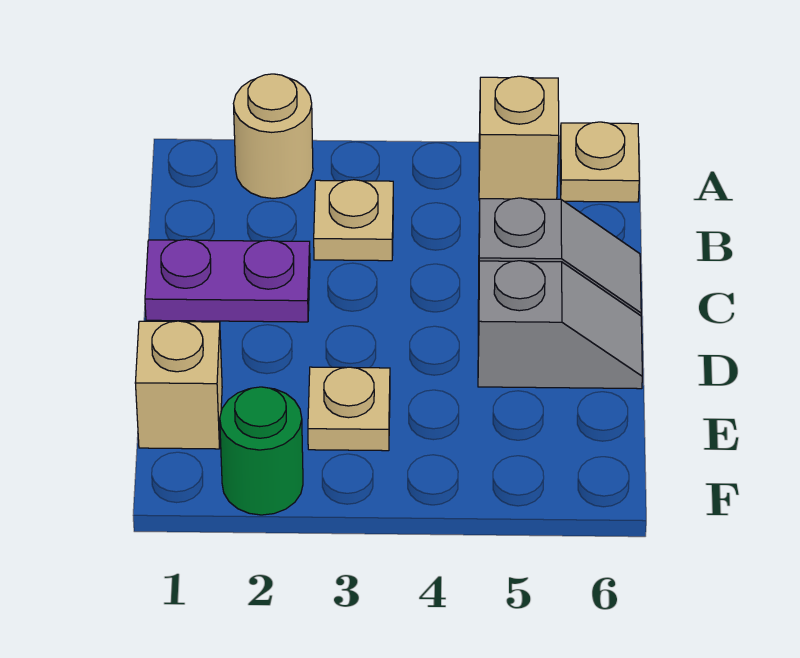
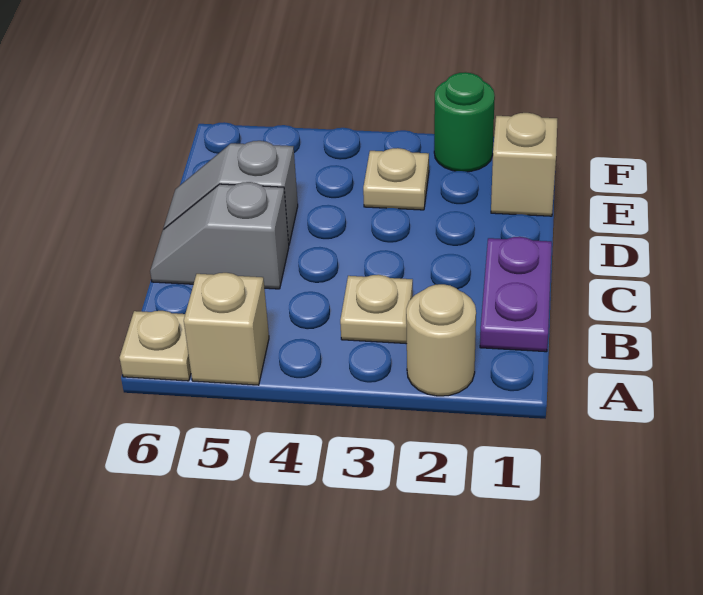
purple plate C1:C2 level 1 -> purple plate B1:C1 level 1

